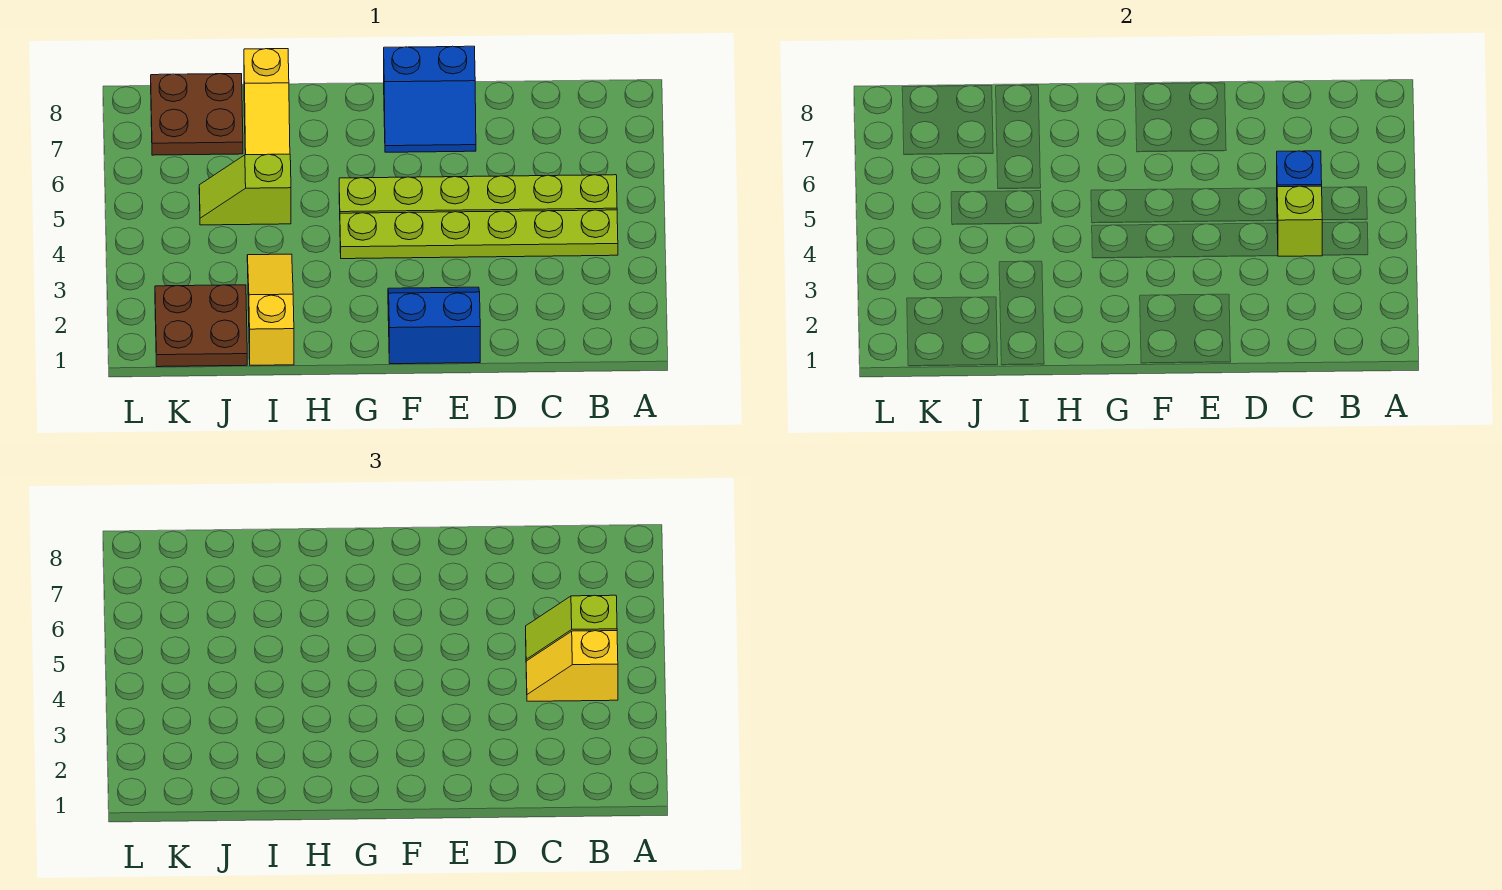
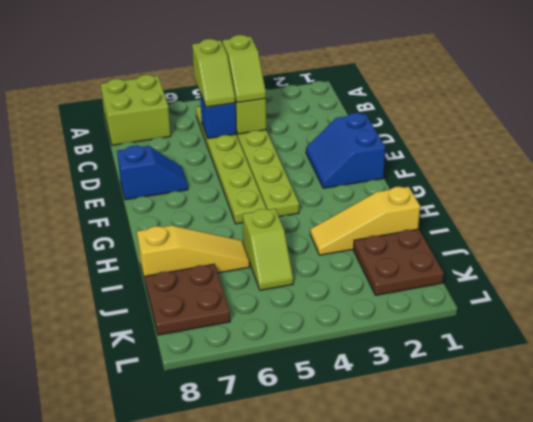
none -> lime brick A7:B8 level 1
yellow slope B4:C4 level 3 top B -> lime slope B4:C4 level 3 top B
blue slope E7:F8 level 1 top 8 -> blue slope E7:E8 level 1 top 8

